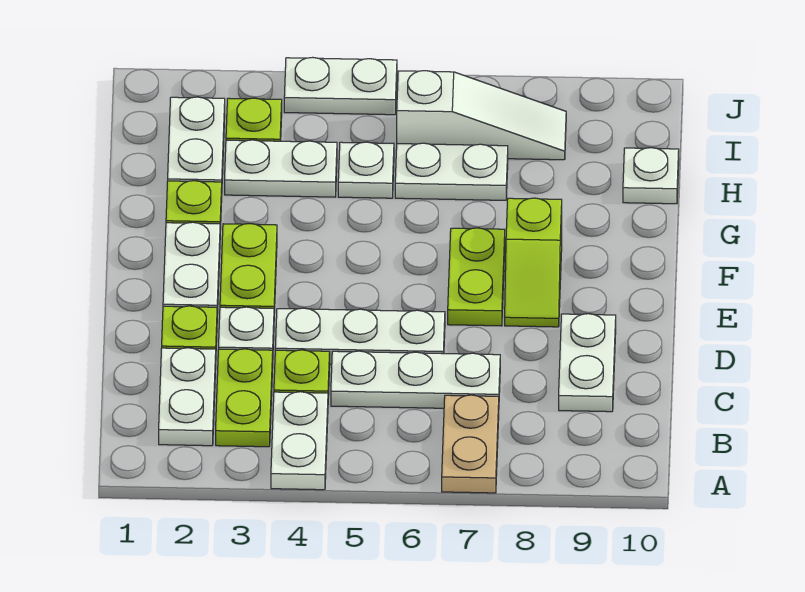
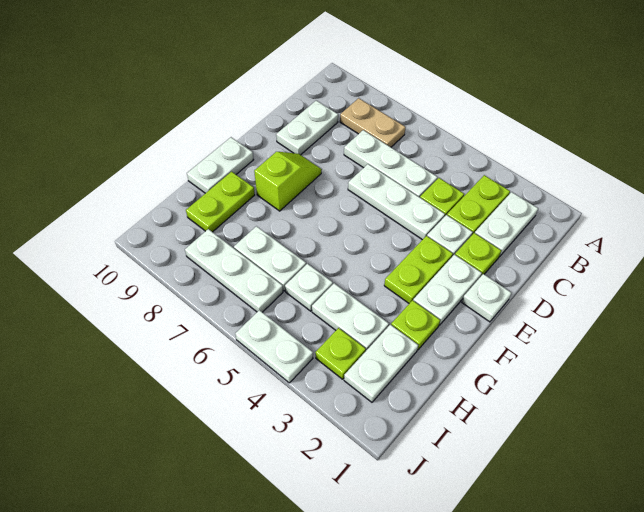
white plate A4:B4 level 1 -> white plate F10:G10 level 1
tan plate A7:B7 level 1 -> tan plate B7:B8 level 1
lime plate E7:F7 level 1 -> lime plate G9:H9 level 1
white plate H10 level 1 -> white plate E1 level 1
white slope I6:I8 level 1 top 6 -> white plate I6:I8 level 1

